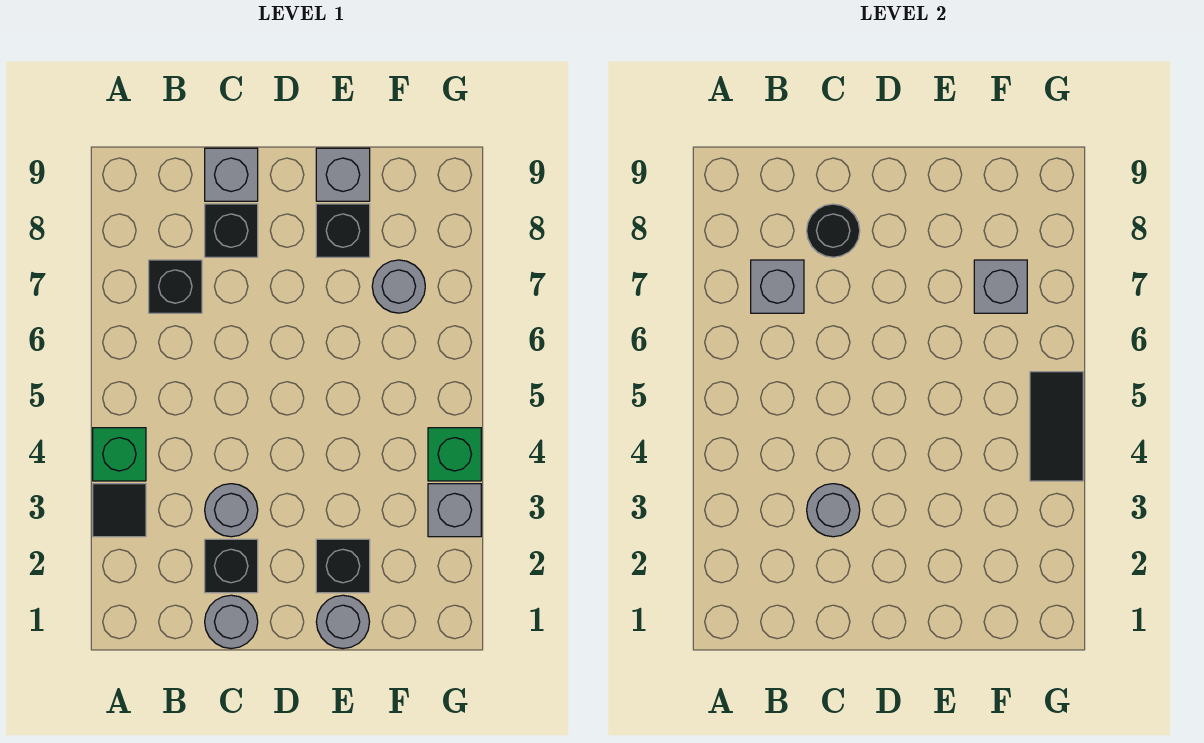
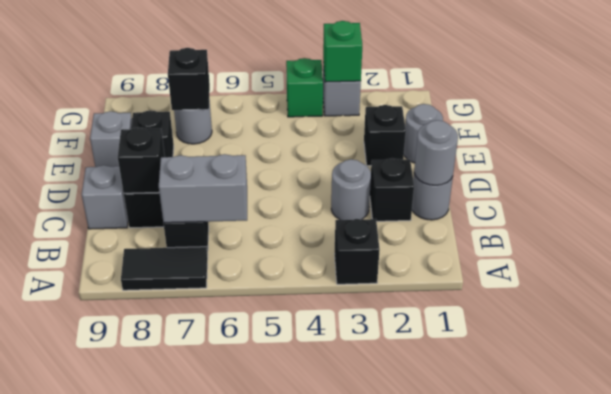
black tile A3 level 1 -> black brick A3 level 1
green brick A4 level 1 -> green brick G3 level 2
grey brick B7 level 2 -> grey brick B6:B7 level 2
grey round brick C3 level 2 -> grey round brick C1 level 2
black round brick C8 level 2 -> black brick C8 level 2
grey brick F7 level 2 -> black brick F7 level 2
black tile G4:G5 level 2 -> black tile A7:A8 level 1

